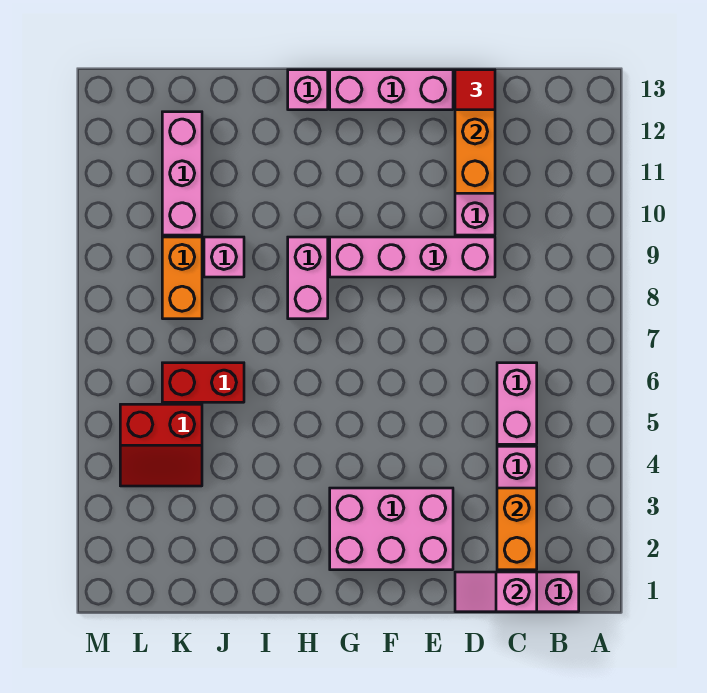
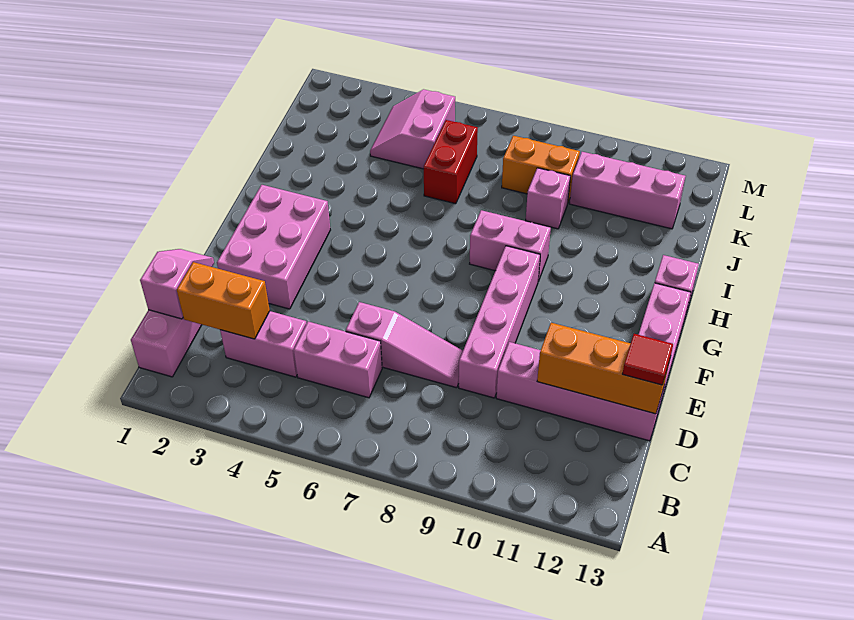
none -> pink slope D6:D8 level 1 top 6
red slope K4:L5 level 1 top 5 -> pink slope K4:L5 level 1 top 5

